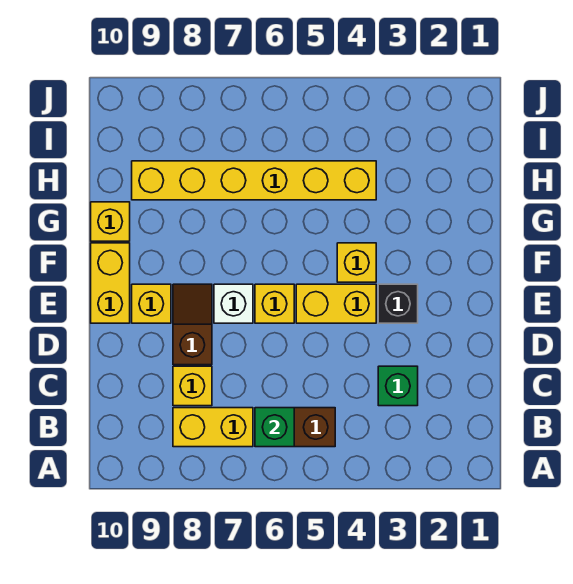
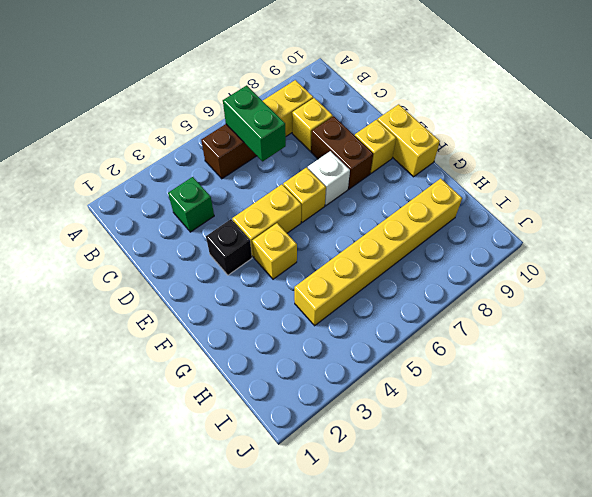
green brick B6 level 2 -> green brick B6:C6 level 2
brown slope D8:E8 level 1 top D -> brown brick D8:E8 level 1
yellow brick G10 level 1 -> none

